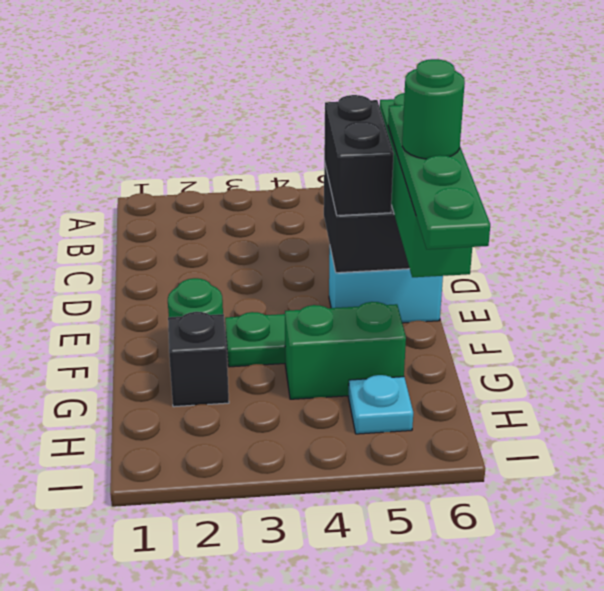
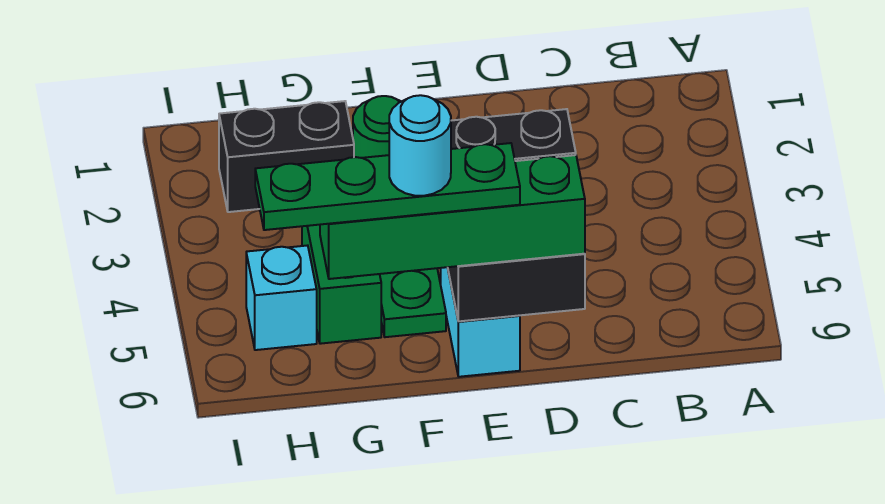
green round brick F6 level 5 -> cyan round brick F6 level 5
black brick G2 level 1 -> black brick G2:H2 level 1
cyan plate H5 level 1 -> cyan brick H5 level 1

